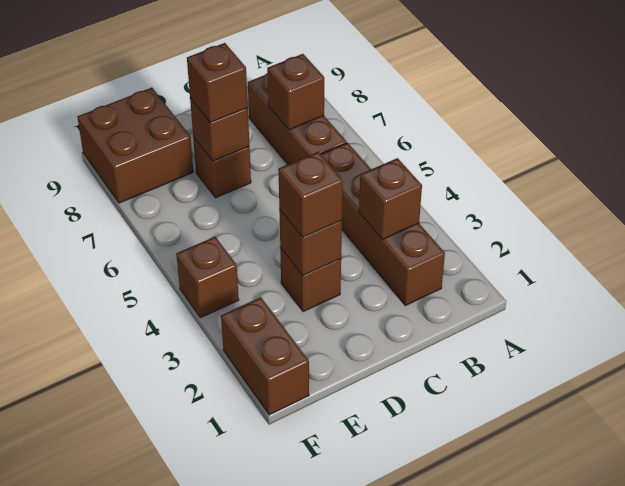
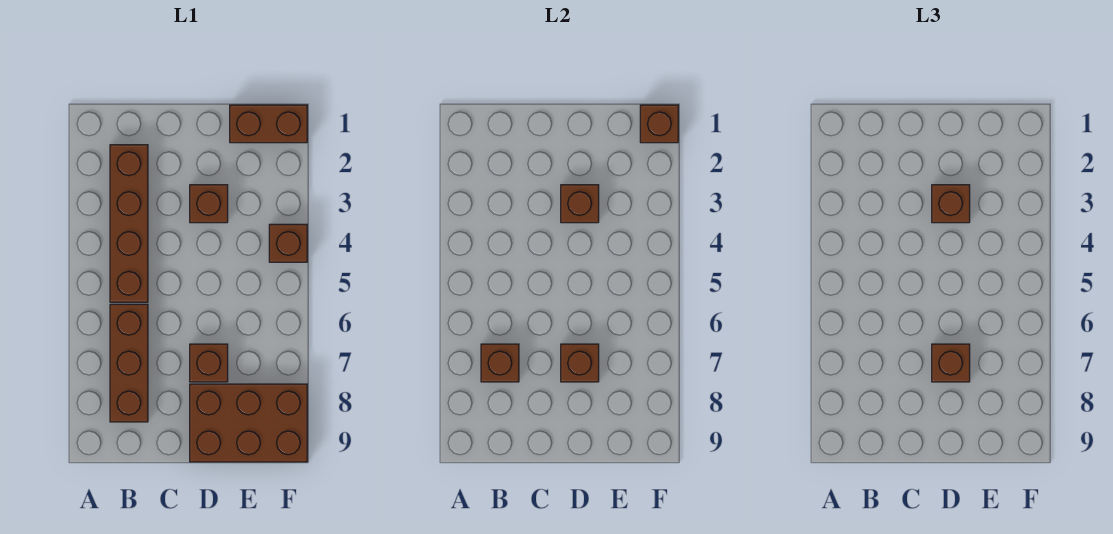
brown brick B3 level 2 -> brown brick F1 level 2
brown brick E8:F9 level 1 -> brown brick D8:F9 level 1
brown brick F1:F2 level 1 -> brown brick E1:F1 level 1

